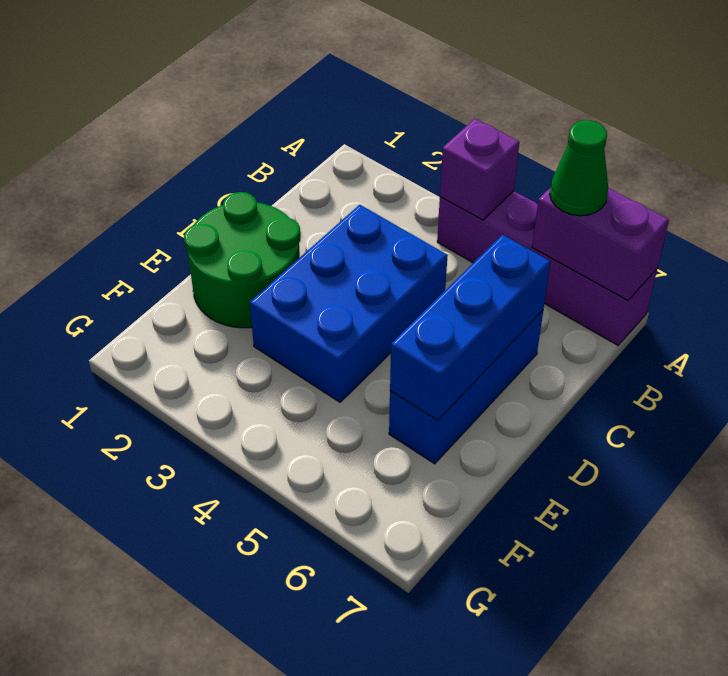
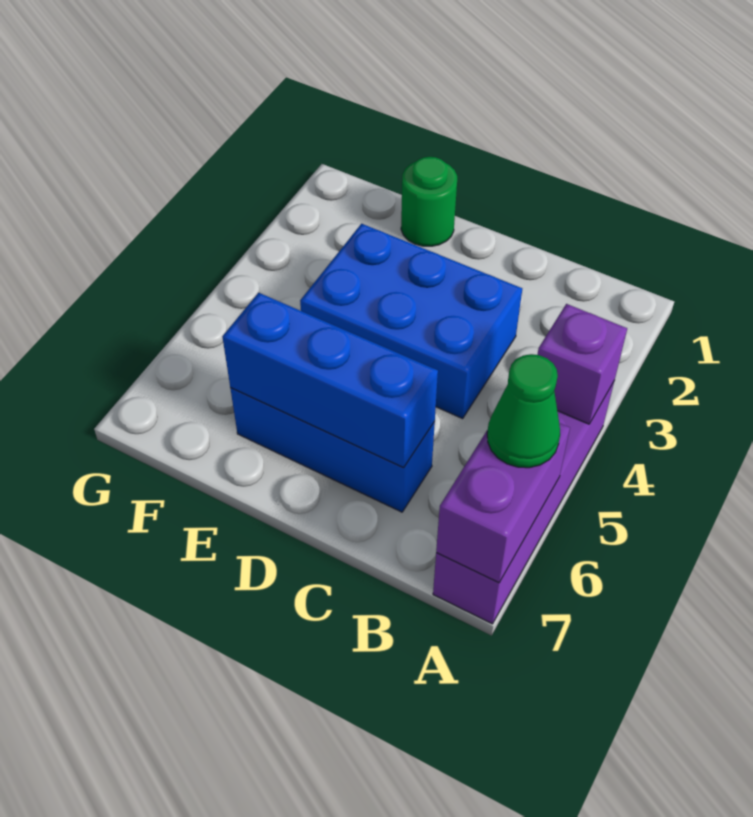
green round brick D1:E2 level 1 -> green round brick E1 level 1

